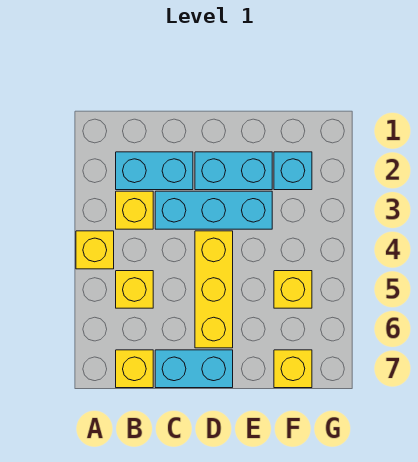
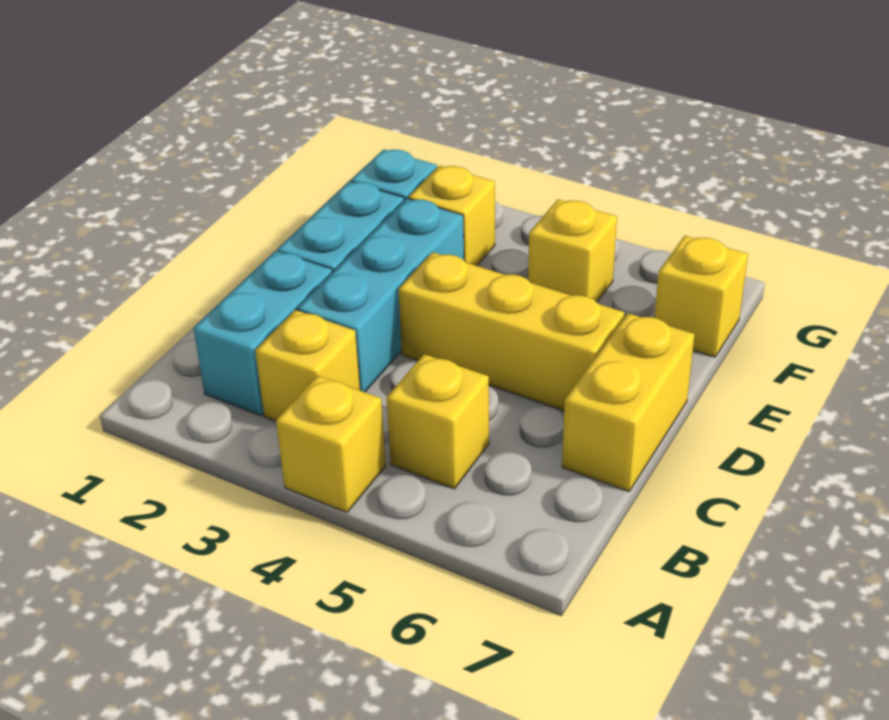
yellow brick B7 level 1 -> yellow brick F3 level 1
cyan brick C7:D7 level 1 -> yellow brick C7:D7 level 1

